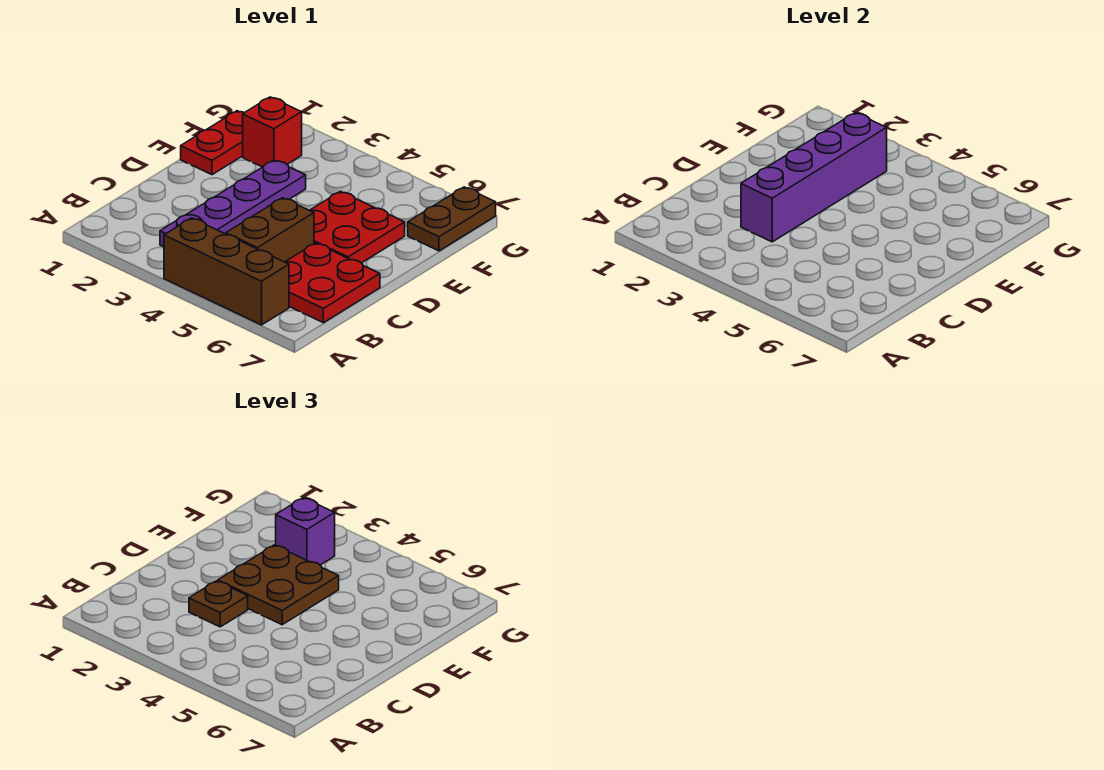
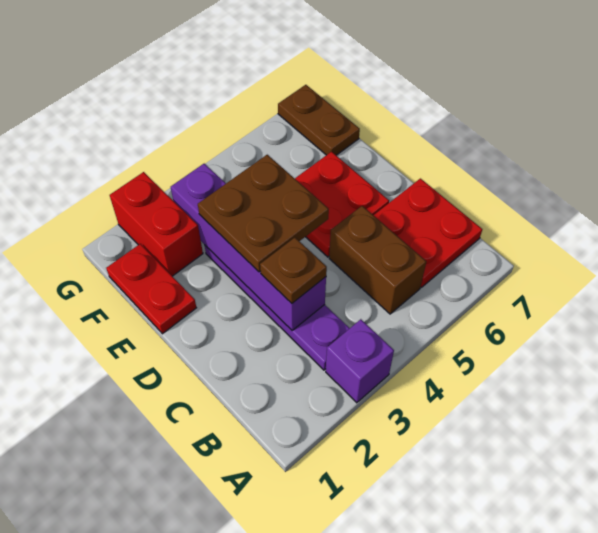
brown brick A4:A6 level 1 -> none
red brick F2 level 1 -> red brick F2:G2 level 1
purple brick F3 level 3 -> purple brick A3 level 1

